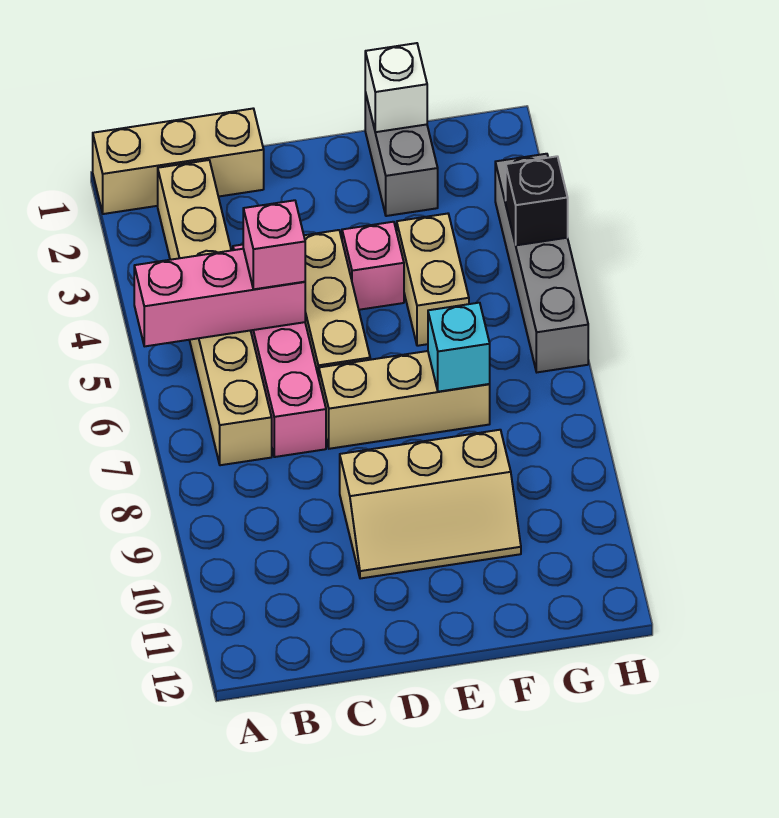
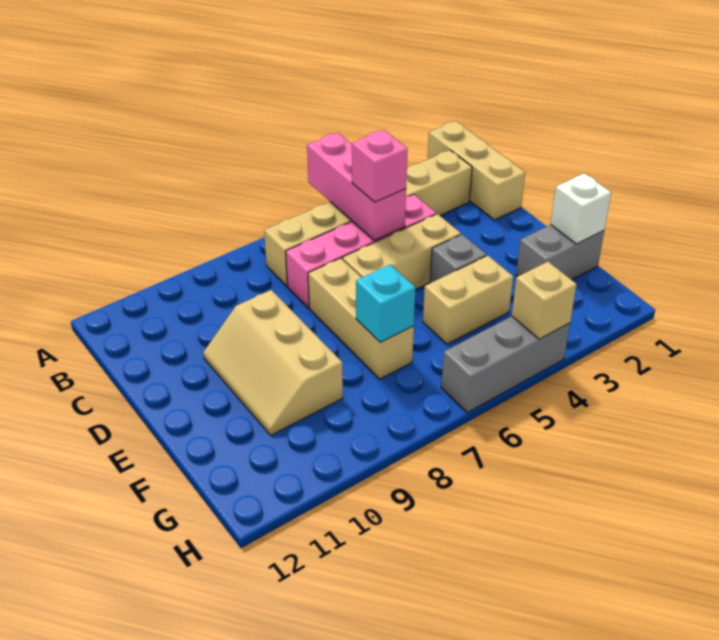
pink brick E4 level 1 -> grey brick E4 level 1
grey brick H3:H6 level 1 -> grey brick H4:H6 level 1
black brick H4 level 2 -> tan brick H4 level 2

